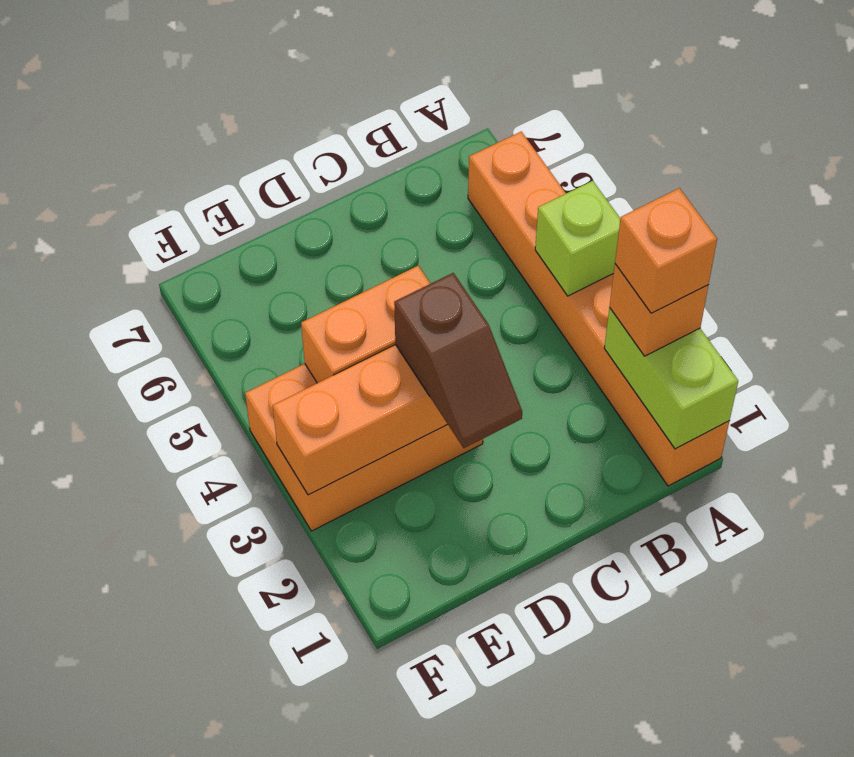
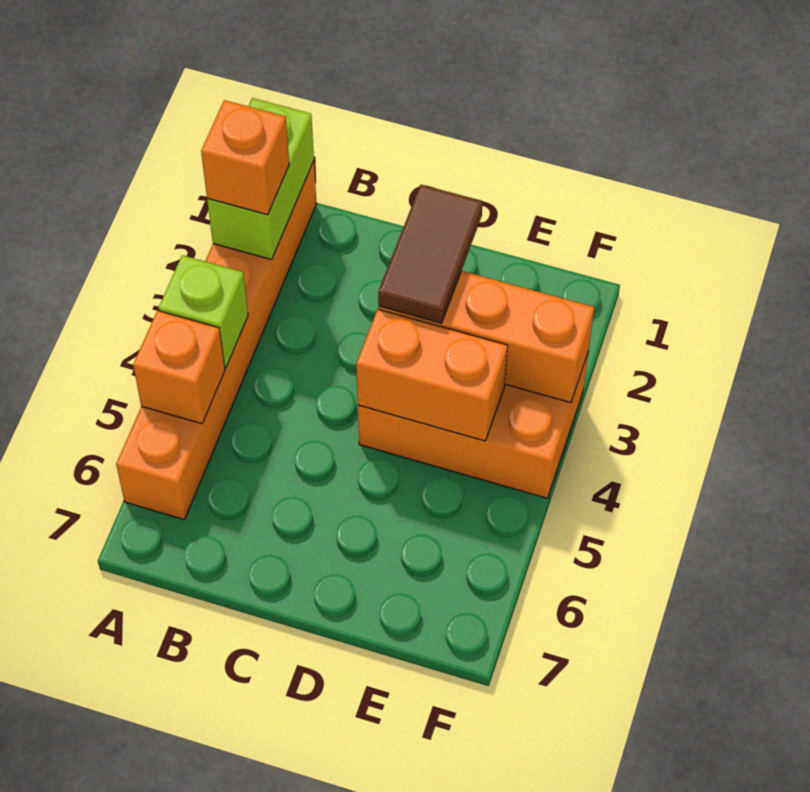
orange brick A2 level 4 -> orange brick A5 level 2
brown slope D2:D3 level 3 top 3 -> brown tile D2:D3 level 3

